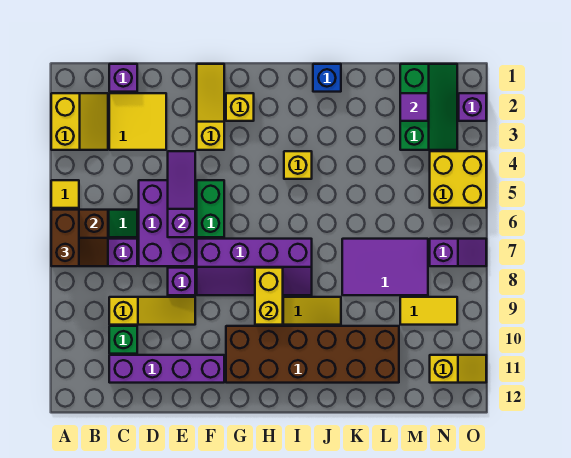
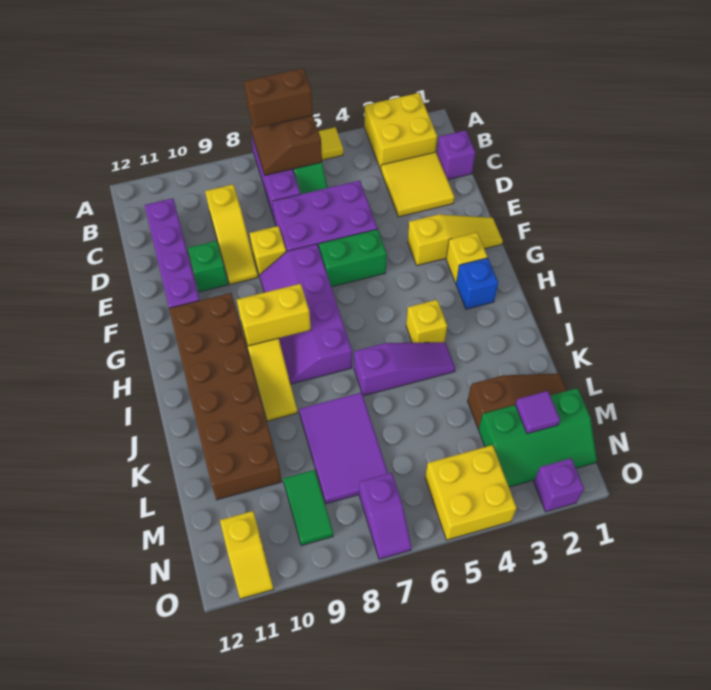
yellow slope A2:B3 level 1 top A -> yellow brick A2:B3 level 1
green brick C10 level 1 -> green brick E10 level 1
purple slope E4:E6 level 2 top 6 -> purple slope J4:J6 level 1 top 6
purple brick E8 level 1 -> yellow brick E8 level 1
blue brick J1 level 1 -> blue brick H2 level 1
none -> brown slope L1:L3 level 1 top 3
yellow tile M9:N9 level 1 -> green tile M9:N9 level 1

